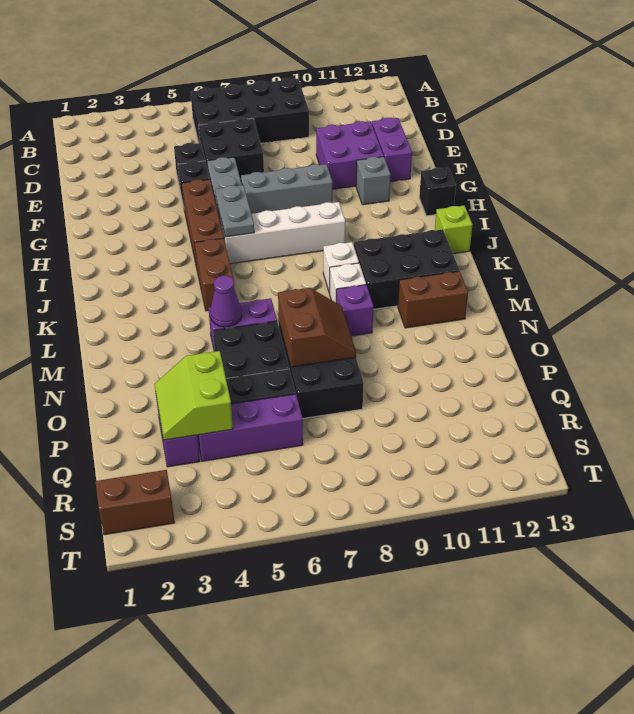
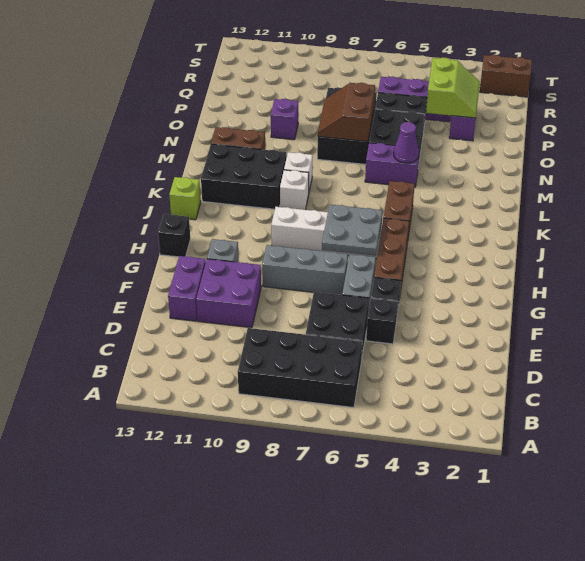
grey plate H6:I6 level 2 -> grey plate H6:I7 level 2
purple brick M9 level 1 -> purple brick O10 level 1

